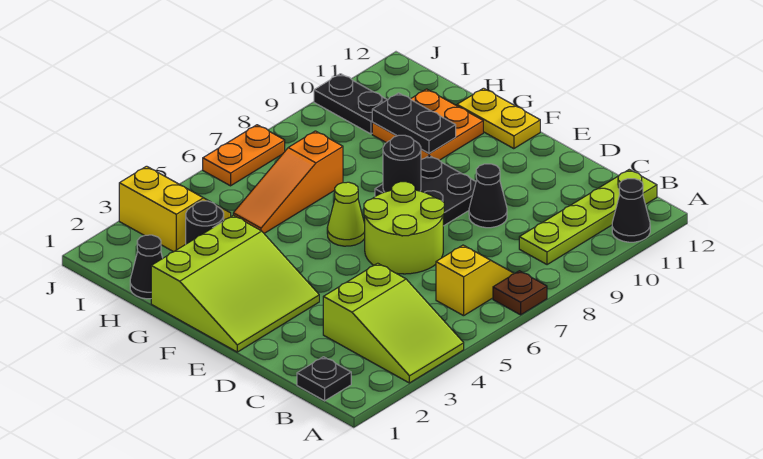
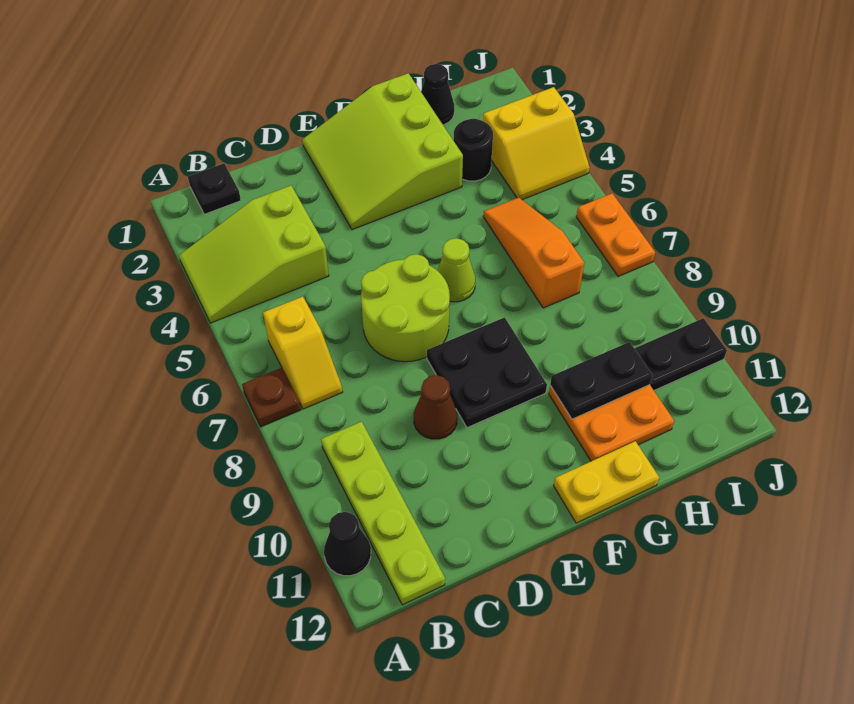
black cone D9 level 1 -> brown cone D9 level 1
black round brick F8 level 2 -> none

